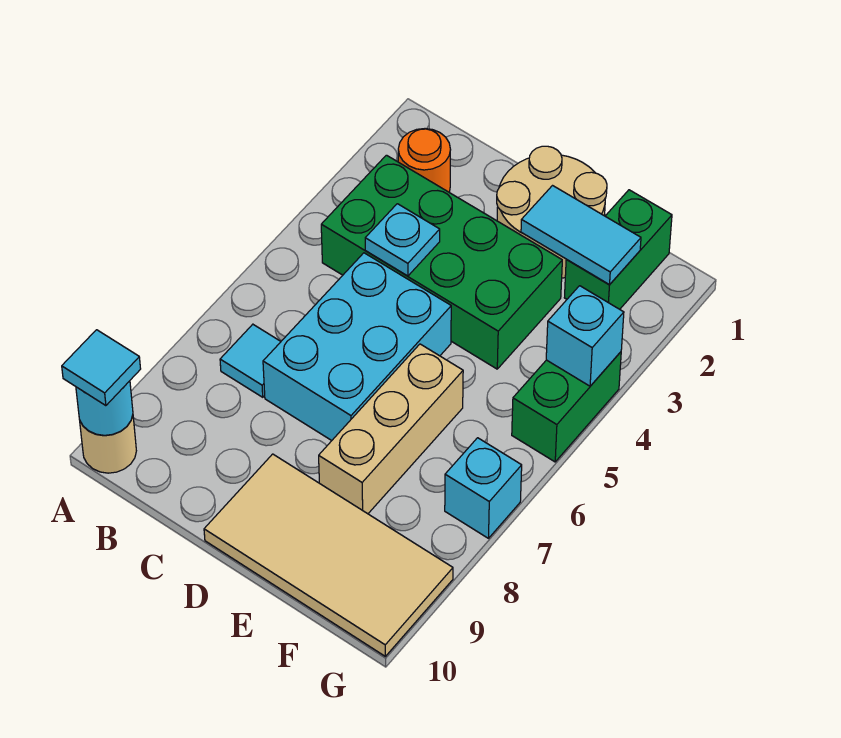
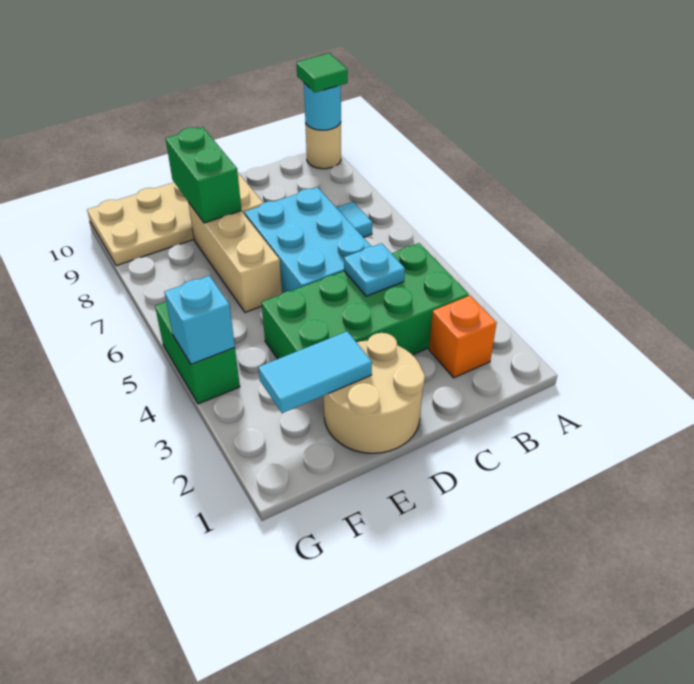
cyan tile A10 level 3 -> green tile A10 level 3
orange round brick B2 level 1 -> orange brick B2 level 1
tan tile D9:G10 level 1 -> tan plate D9:G10 level 1
green brick F1:F2 level 1 -> green brick E8:E9 level 2
cyan brick G7 level 1 -> none

